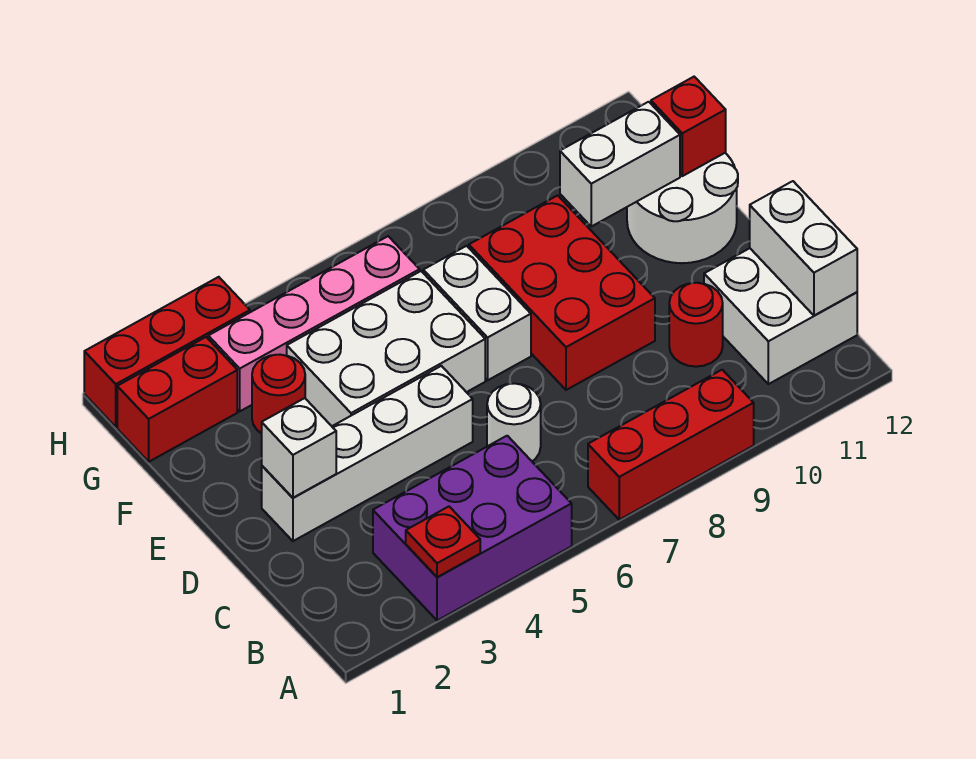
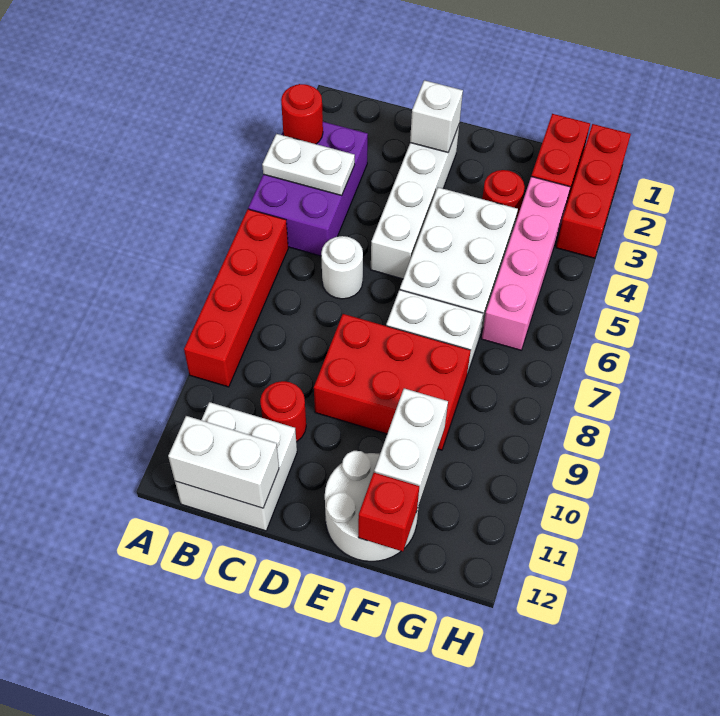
red plate A3 level 2 -> red round brick A3 level 2
none -> white plate A4:B4 level 2
red brick A7:A9 level 1 -> red brick A6:A9 level 1

